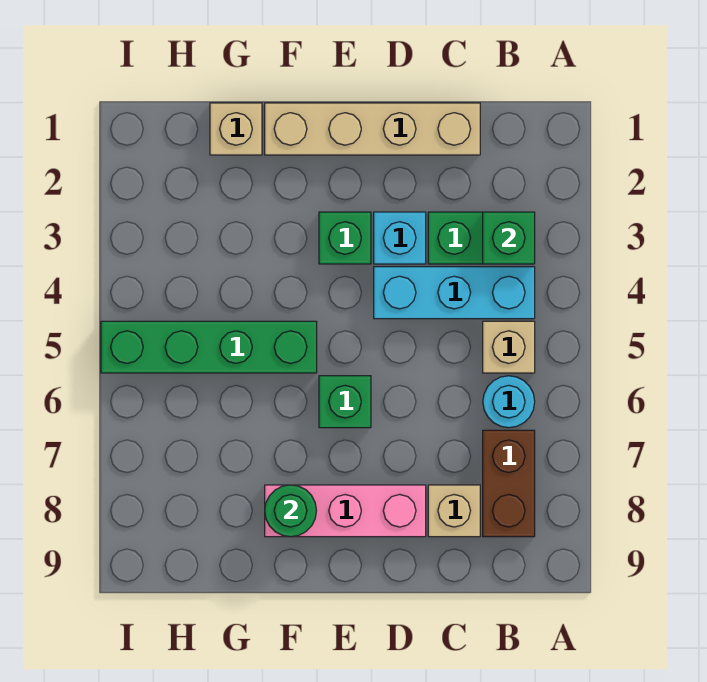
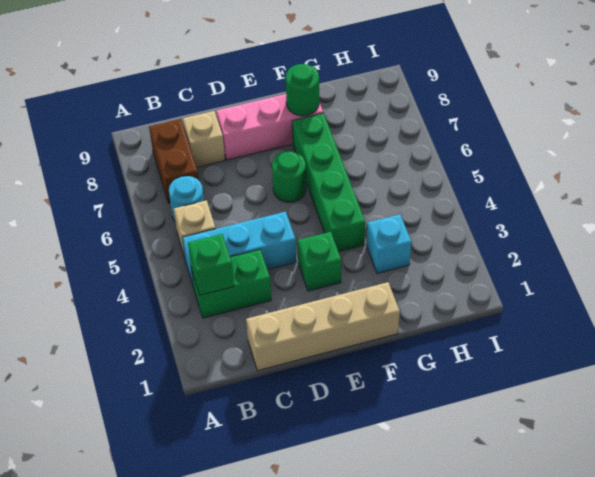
cyan brick D3 level 1 -> cyan brick G3 level 1
green brick E6 level 1 -> green round brick E6 level 1
green brick F5:I5 level 1 -> green brick F4:F7 level 1
tan brick G1 level 1 -> none

